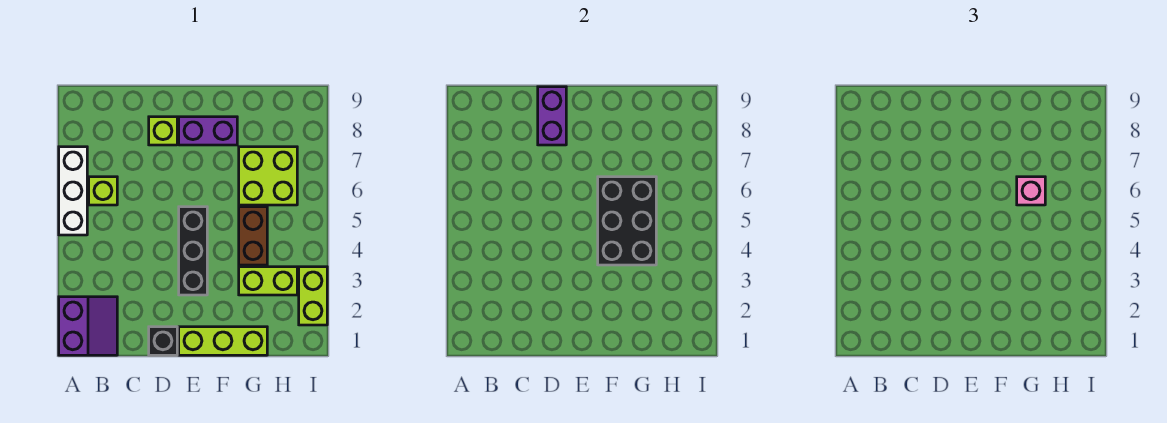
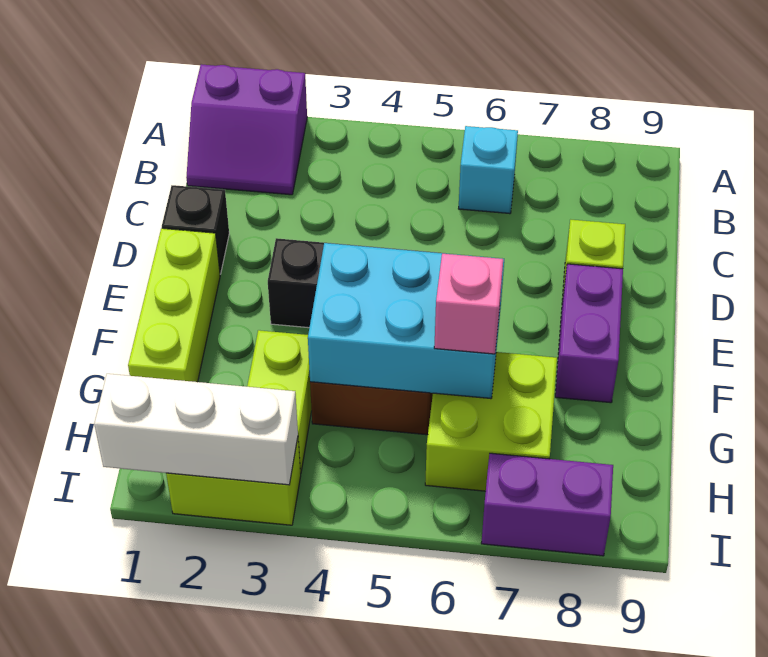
white brick A5:A7 level 1 -> white brick I1:I3 level 2
lime brick B6 level 1 -> cyan brick B6 level 1
purple brick D8:D9 level 2 -> purple brick I7:I8 level 1
black brick F4:G6 level 2 -> cyan brick F4:G6 level 2

